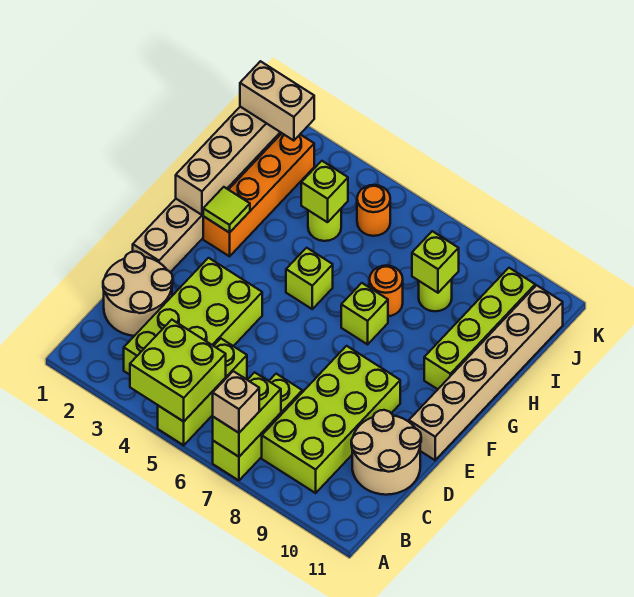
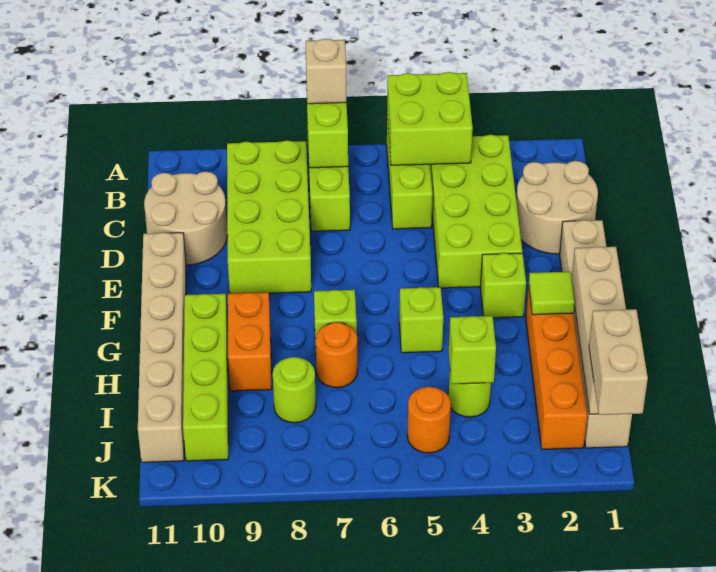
none -> orange brick G9:H9 level 1
lime brick I8 level 2 -> lime brick F3 level 1
tan brick J1:J2 level 3 -> tan brick J1:K1 level 3

